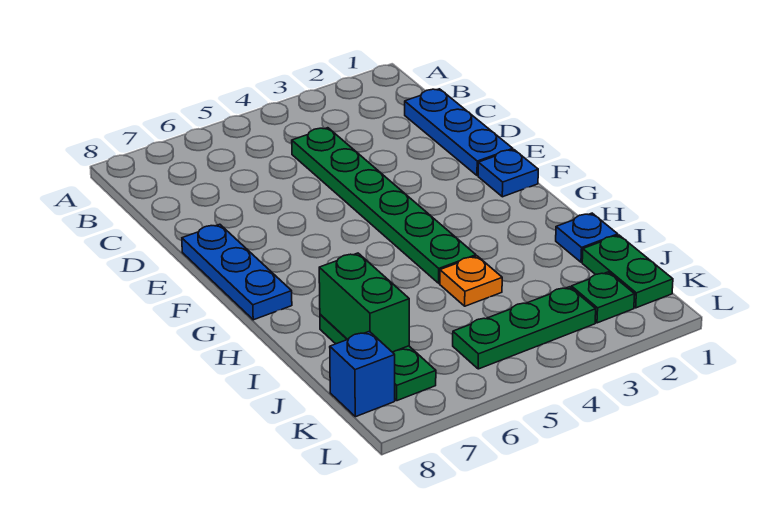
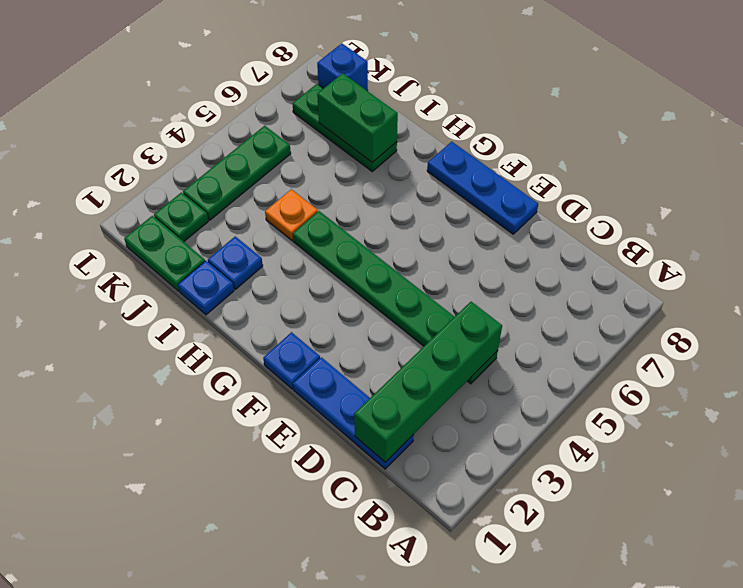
none -> green brick C1:C4 level 2
none -> blue plate I2 level 1

